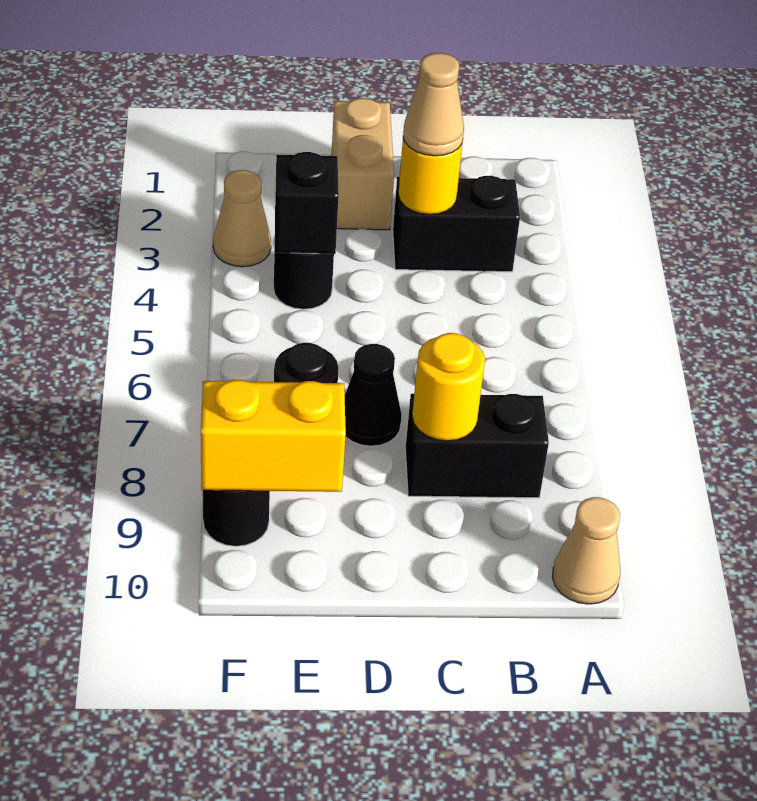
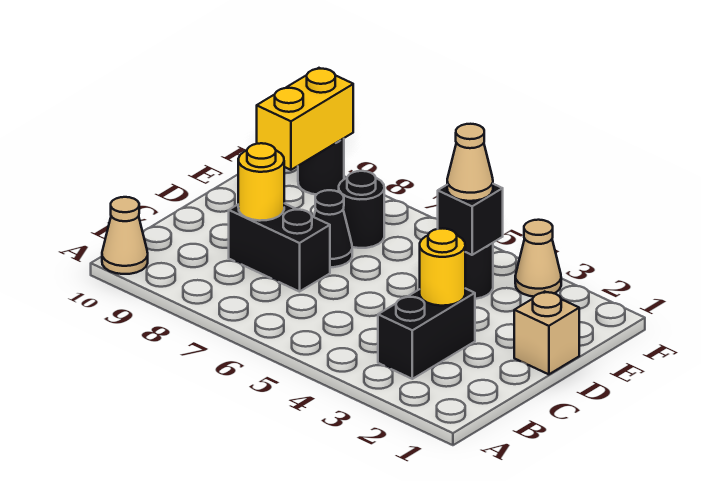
black brick B8:C8 level 1 -> black brick C7:C8 level 1
tan cone C3 level 3 -> tan cone E4 level 3
tan brick D1:D2 level 1 -> tan brick D1 level 1

